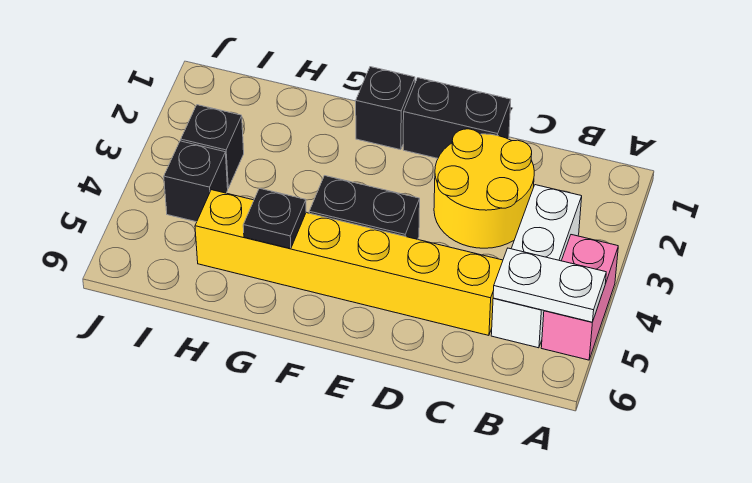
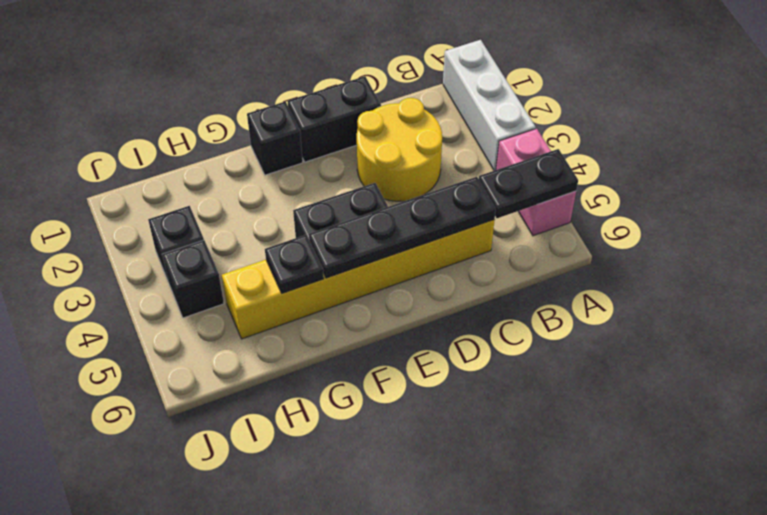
white plate A5:B5 level 2 -> black plate A5:B5 level 2
white brick B3:B5 level 1 -> white brick A1:A3 level 1
none -> black plate C5:F5 level 2

